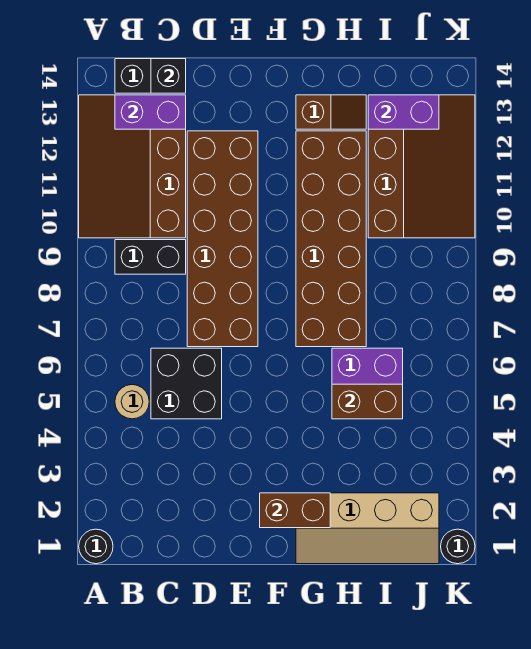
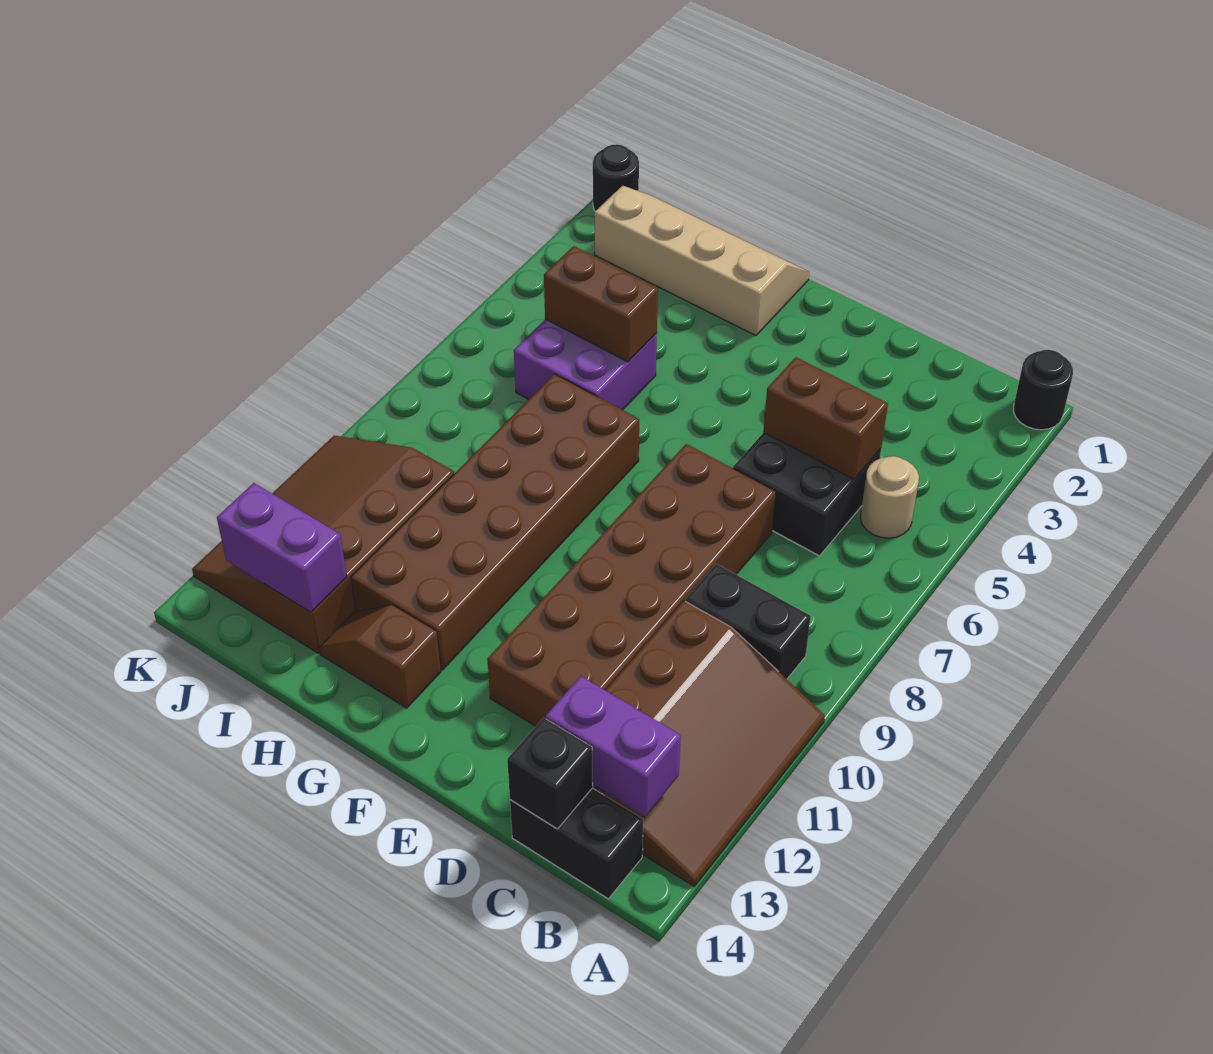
brown brick F2:G2 level 2 -> brown brick C5:D5 level 2

